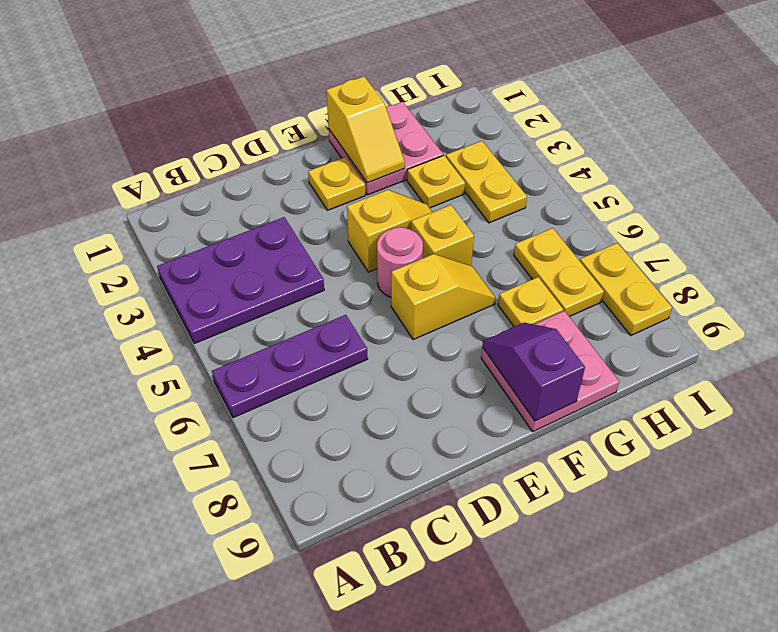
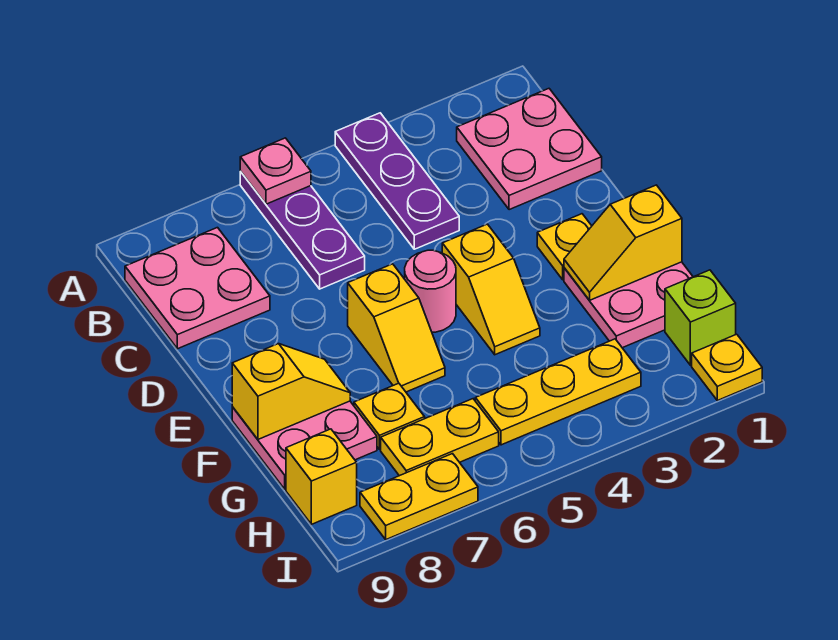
purple plate A3:C4 level 1 -> purple plate A4:C4 level 1
none -> pink plate A6 level 2
none -> pink plate B1:C2 level 1
none -> pink plate B8:C9 level 1
yellow brick F5 level 1 -> yellow brick H9 level 1
purple slope F8:F9 level 2 top 9 -> yellow slope F8:F9 level 2 top 9
yellow plate G3 level 1 -> yellow plate I1 level 1
none -> lime brick H1 level 1
yellow plate H3:H4 level 1 -> yellow plate H3:H5 level 1

